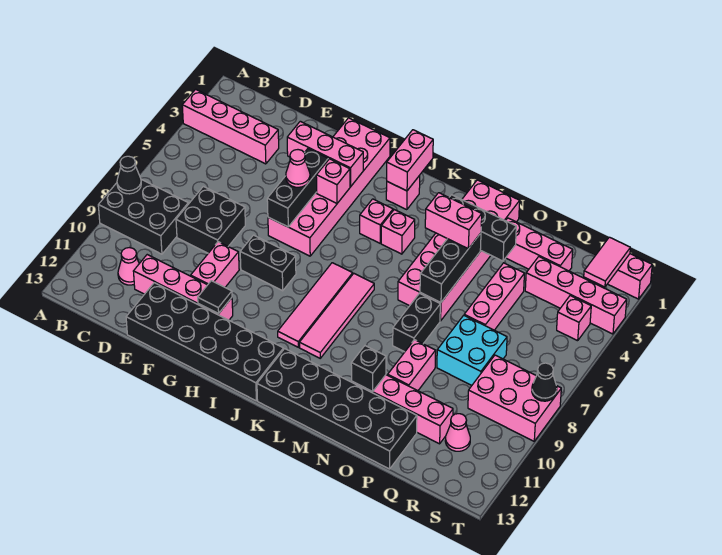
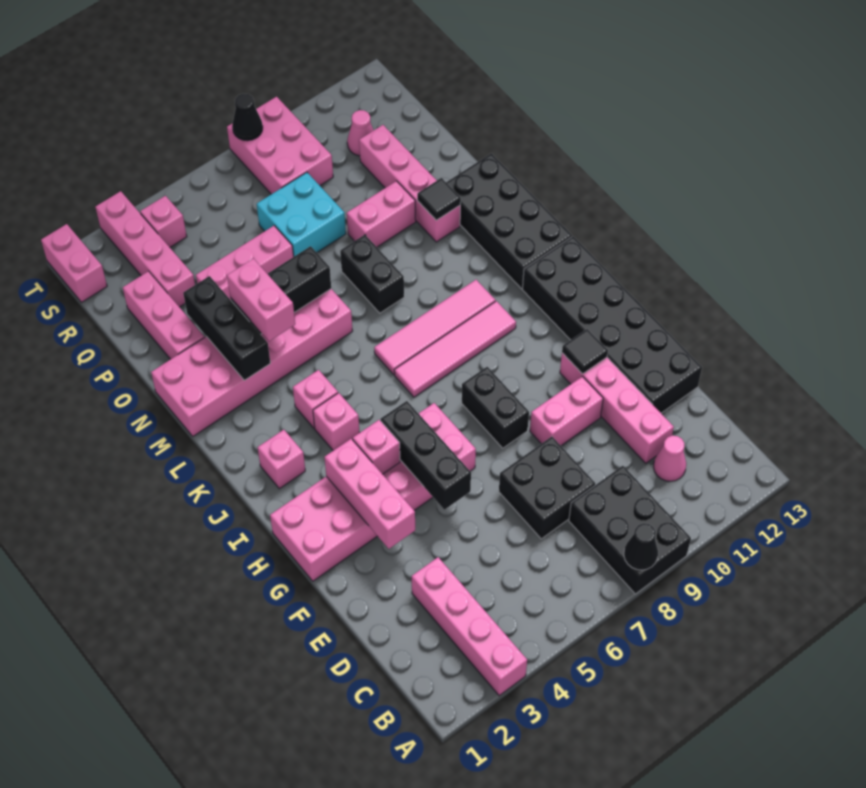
black brick G4:G6 level 2 -> black brick F5:H5 level 2
pink cone G5 level 3 -> none
pink brick J1:J2 level 2 -> none
black brick K12:P13 level 1 -> black brick K12:N13 level 1
black brick N7:N8 level 1 -> black brick M8:N8 level 1
black brick N11 level 2 -> black tile N11 level 2
pink tile S1:S2 level 2 -> none

